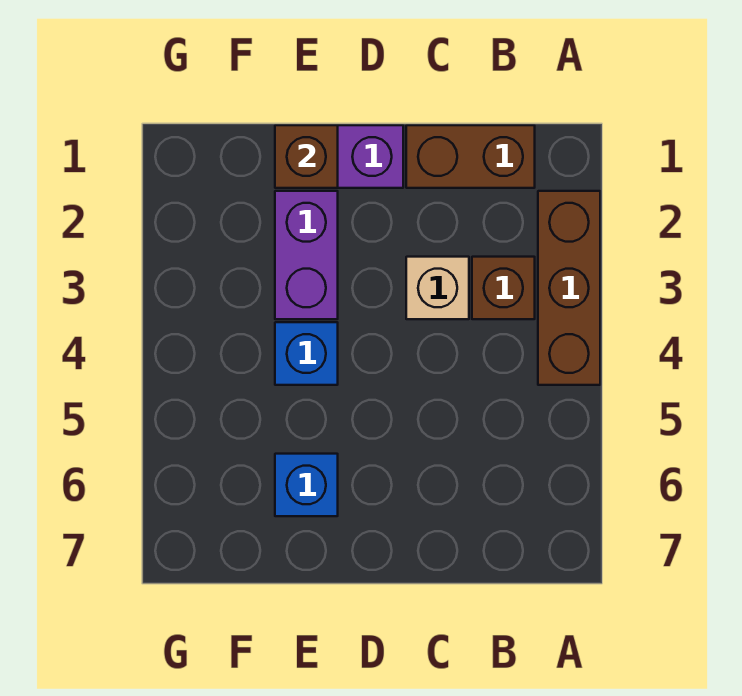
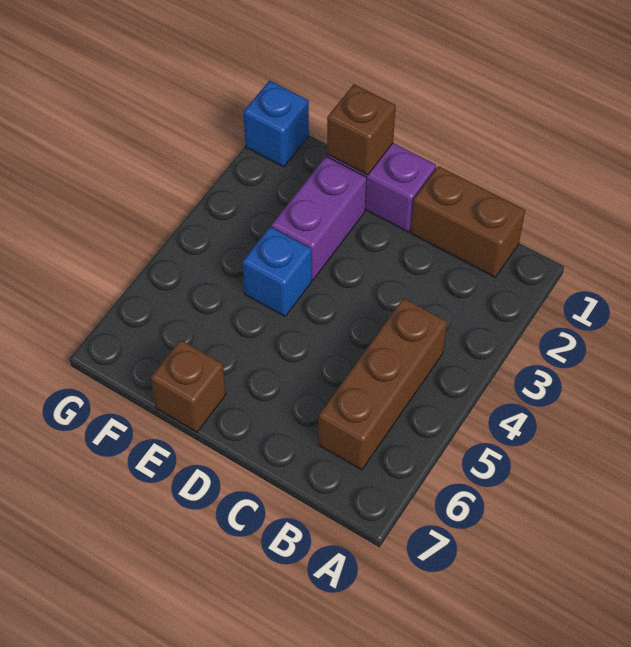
brown brick A2:A4 level 1 -> brown brick B4:B6 level 1
brown brick B3 level 1 -> brown brick E7 level 1
tan brick C3 level 1 -> none
blue brick E6 level 1 -> blue brick G1 level 1

